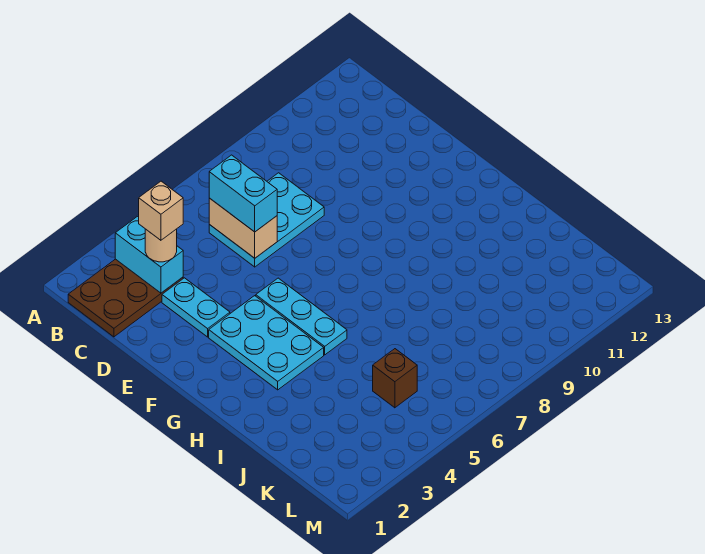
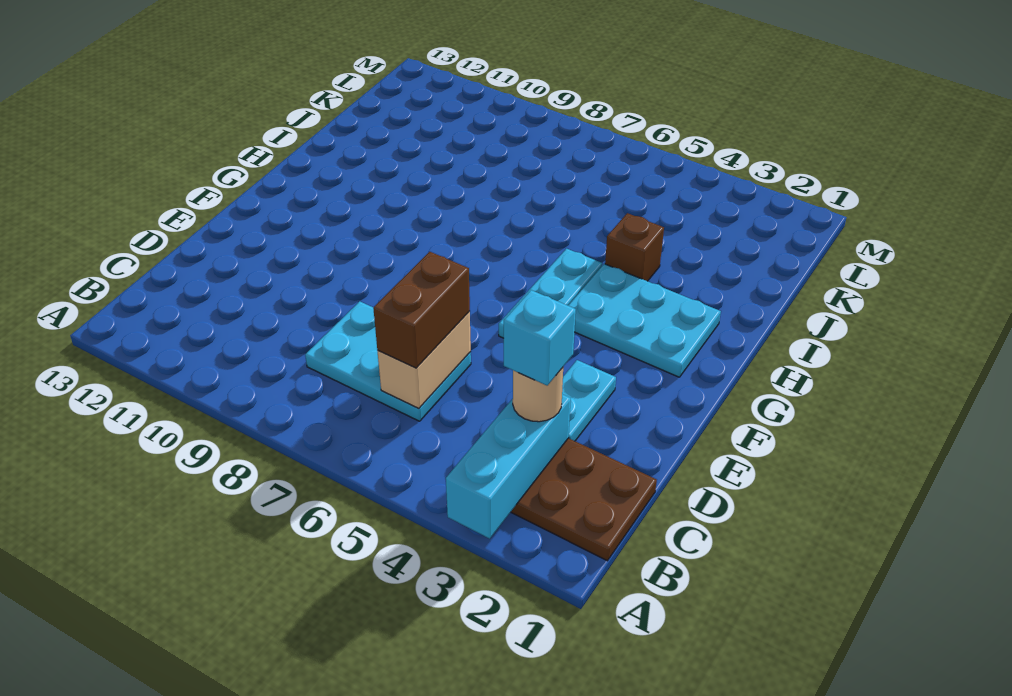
cyan brick B3:C3 level 2 -> cyan brick A3:C3 level 2
tan brick C3 level 4 -> cyan brick C3 level 4
cyan brick C6:D6 level 3 -> brown brick C6:D6 level 3
cyan plate F3:H4 level 1 -> cyan plate G2:H4 level 1
brown brick K5 level 1 -> brown brick I4 level 1

